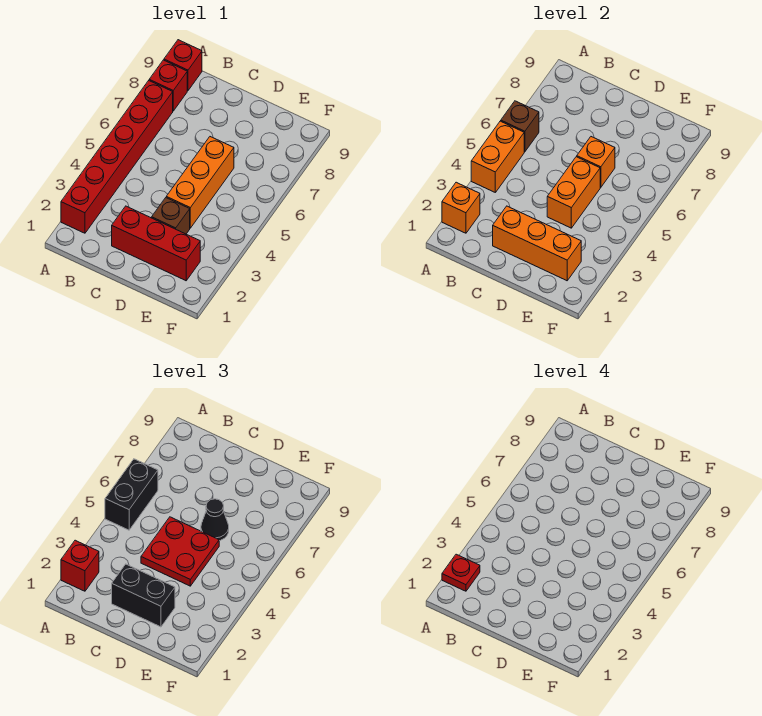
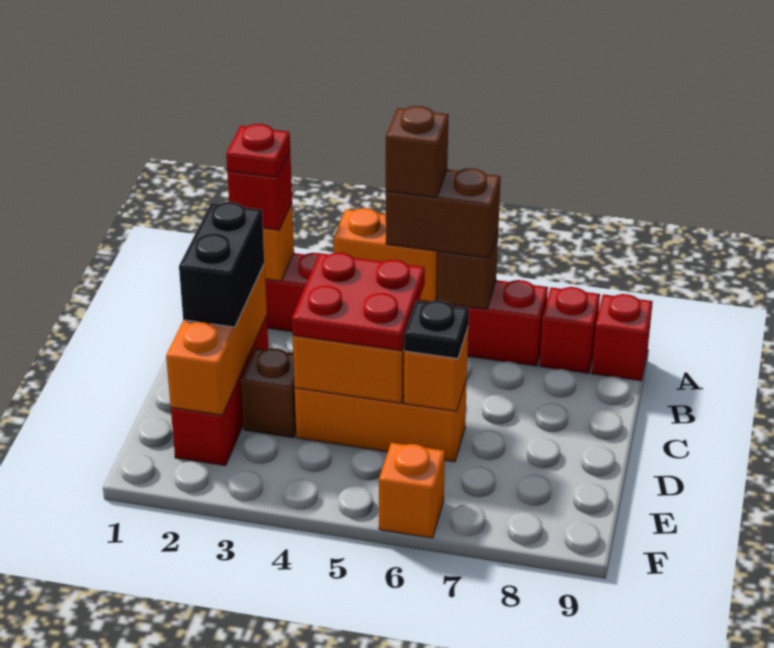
black brick A5:A6 level 3 -> brown brick A5:A6 level 3
none -> brown brick A5 level 4
black cone D6 level 3 -> black plate D6 level 3
none -> orange brick F6 level 1

